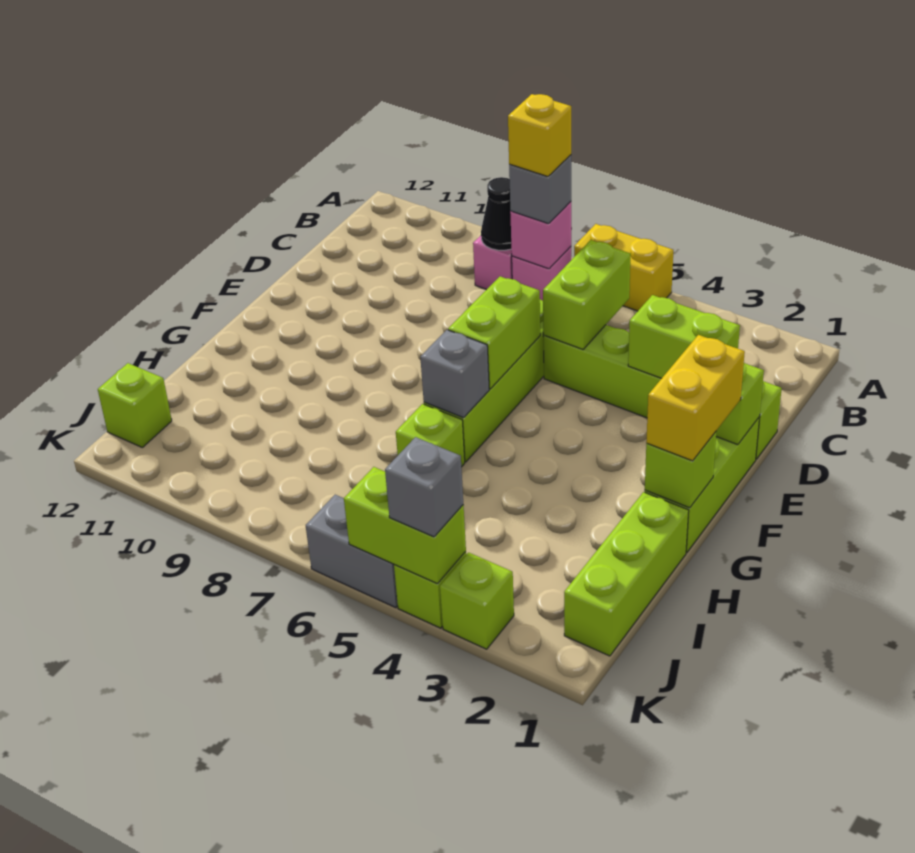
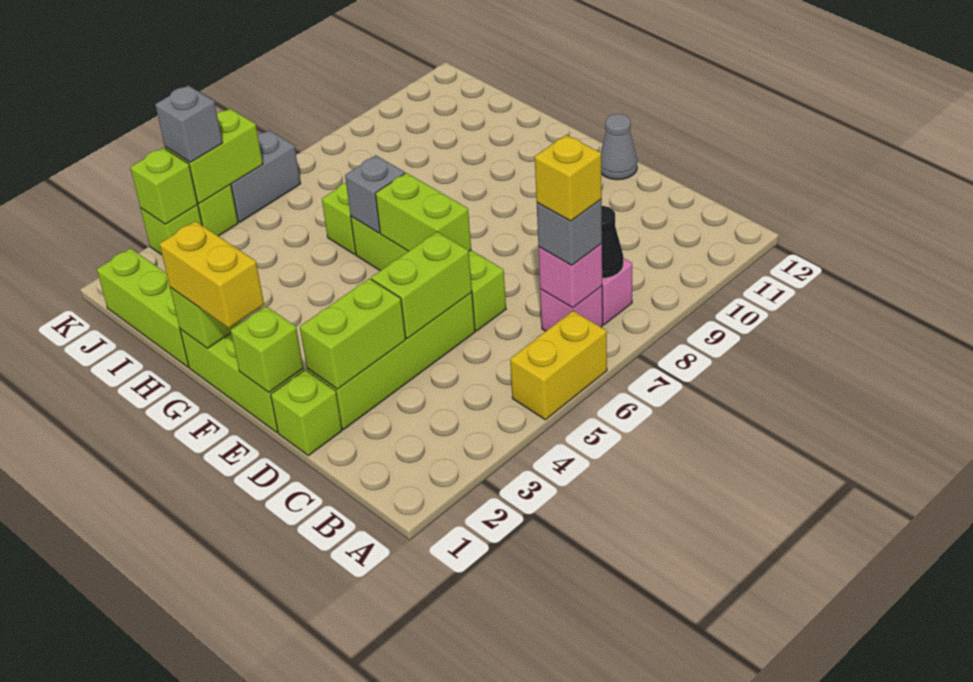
lime brick C5:D5 level 2 -> lime brick D4:D5 level 2
none -> grey cone E12 level 1
lime brick J12 level 1 -> lime brick K3 level 2

